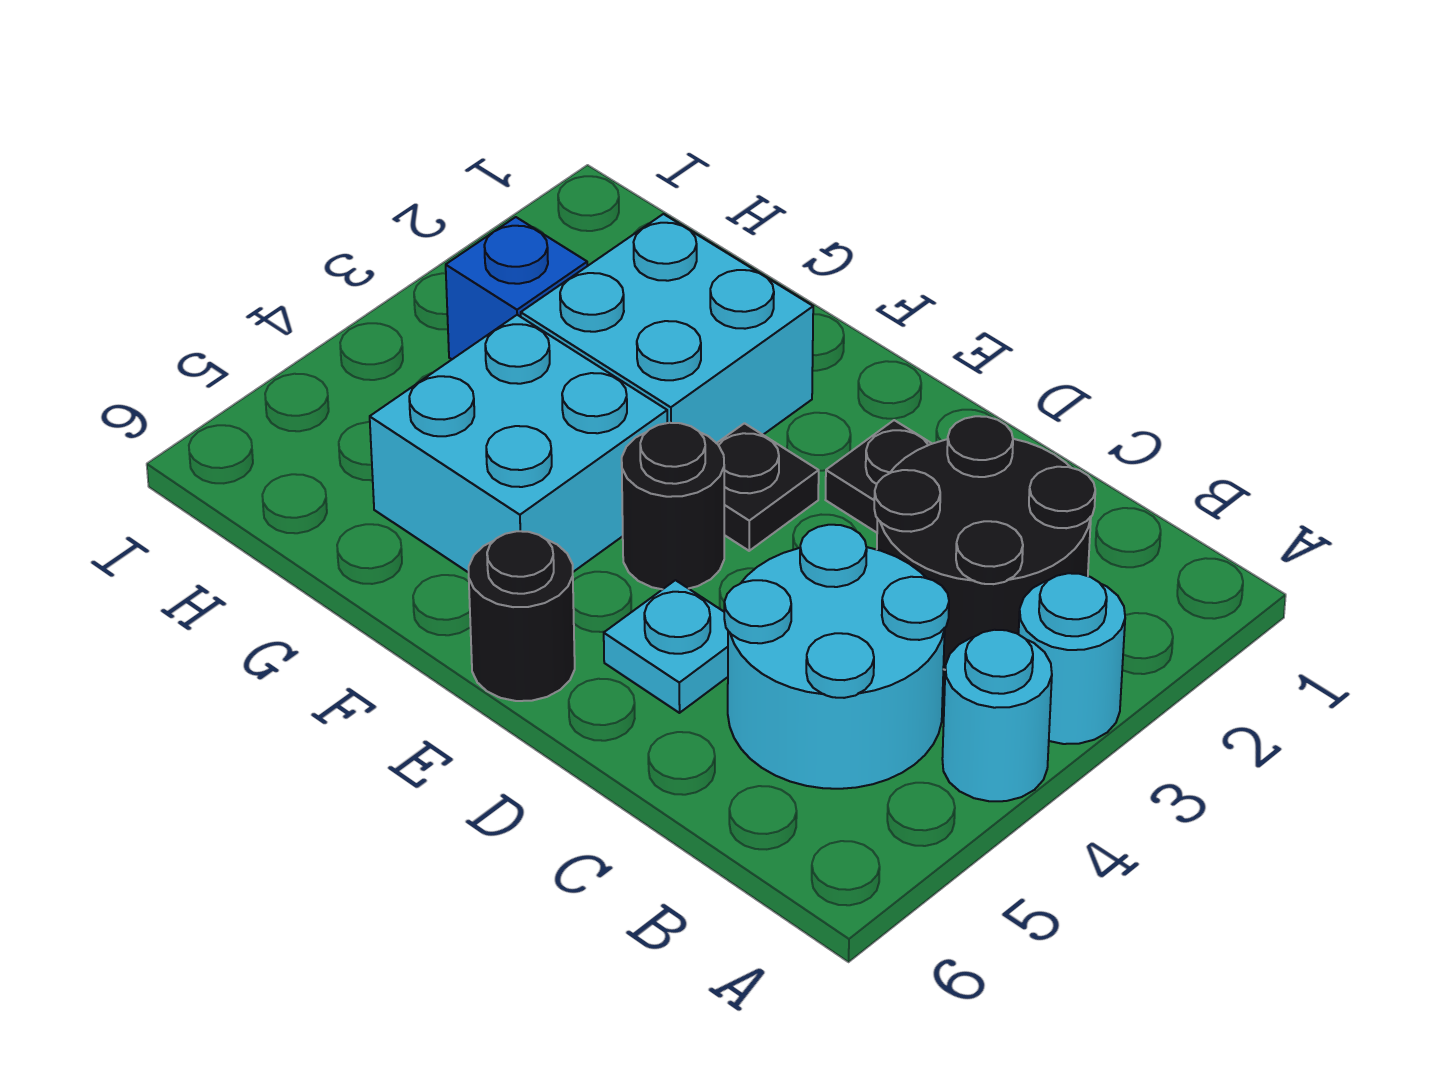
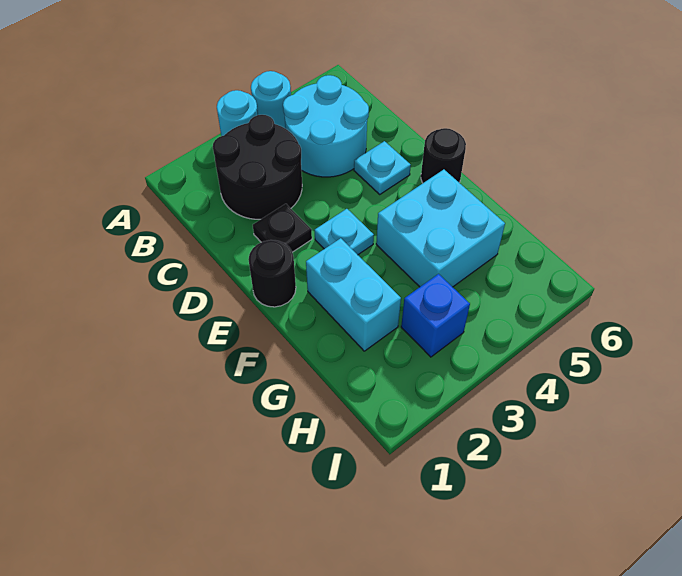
black plate E3 level 1 -> cyan plate E3 level 1
black round brick E4 level 1 -> black round brick E1 level 1
cyan brick F2:G3 level 1 -> cyan brick F2:G2 level 1

